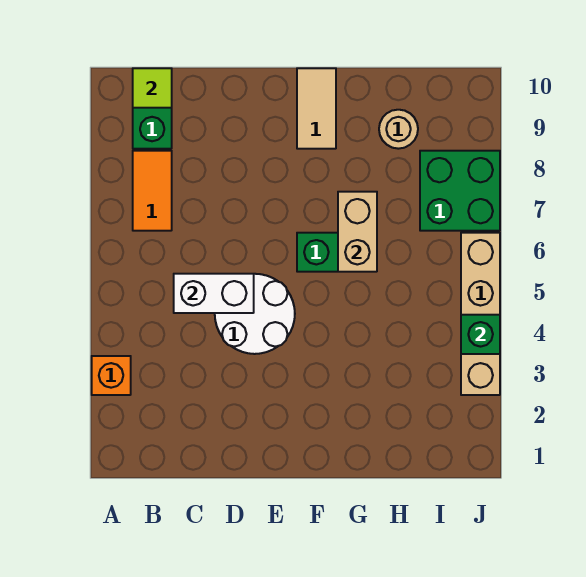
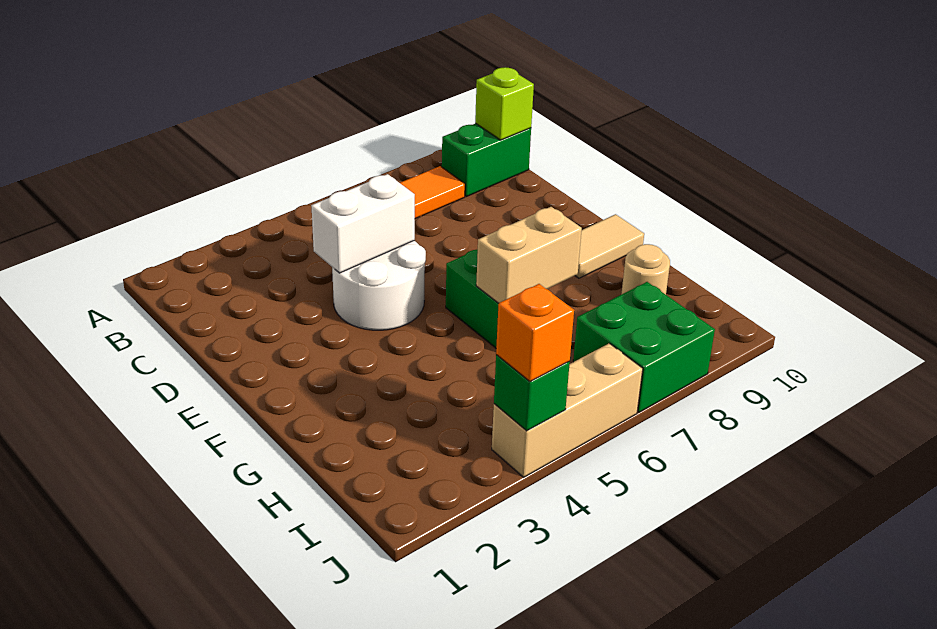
orange brick A3 level 1 -> orange brick J4 level 3
lime tile B10 level 2 -> lime brick B10 level 2
white brick C5:D5 level 2 -> white brick D4:D5 level 2
tan brick J3:J6 level 1 -> tan brick J4:J6 level 1

